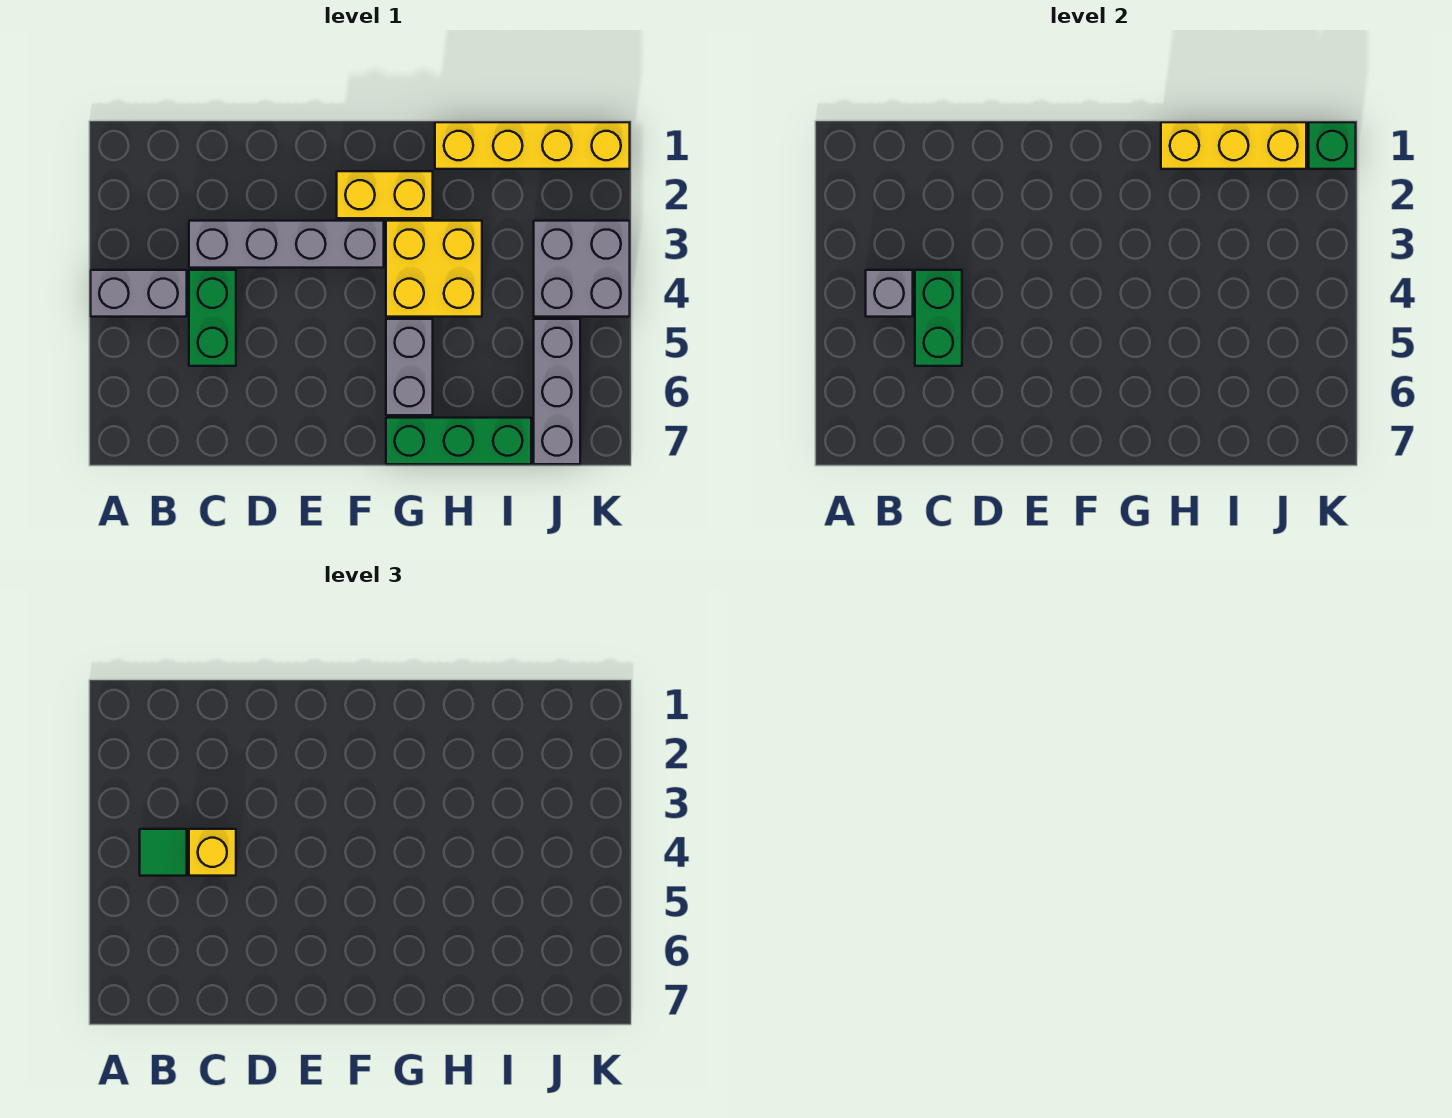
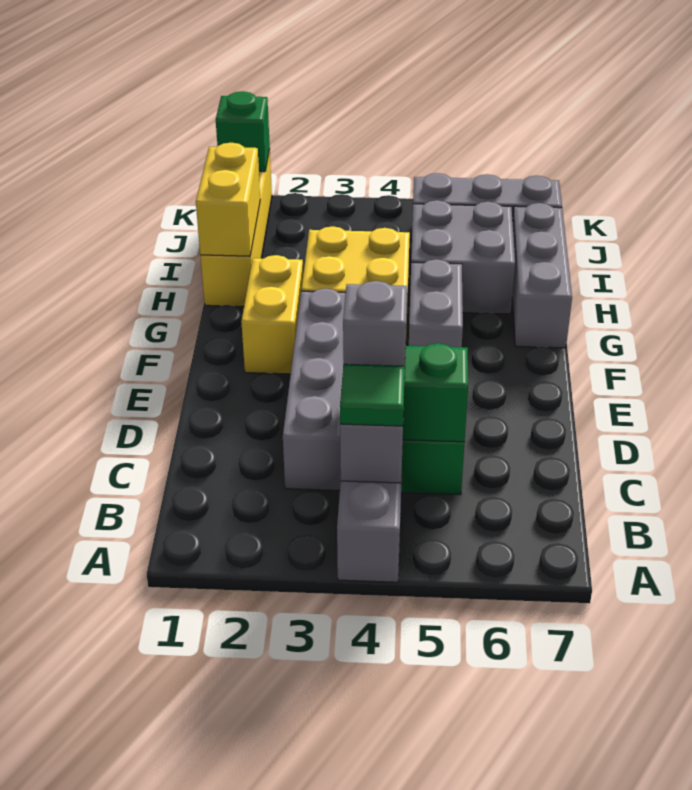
yellow brick C4 level 3 -> grey brick C4 level 3
grey brick G5:G6 level 1 -> grey brick F5:G5 level 1
green brick G7:I7 level 1 -> grey brick G7:I7 level 1
yellow brick H1:J1 level 2 -> yellow brick H1:I1 level 2
grey brick J3:K4 level 1 -> grey brick H5:I6 level 1

